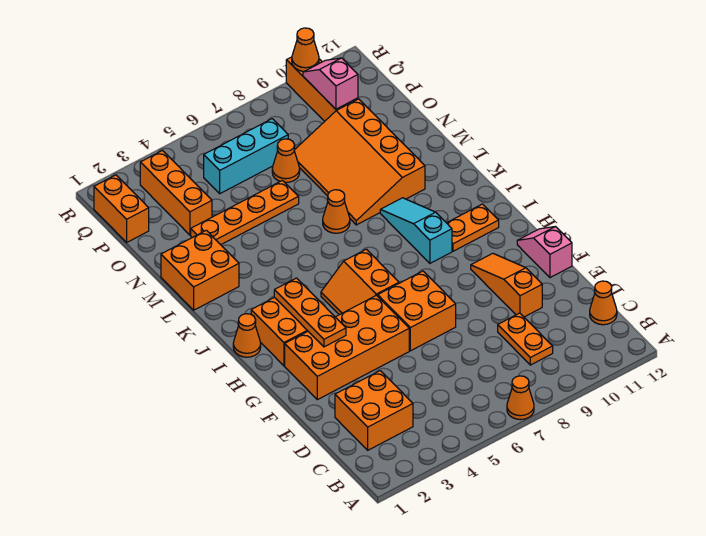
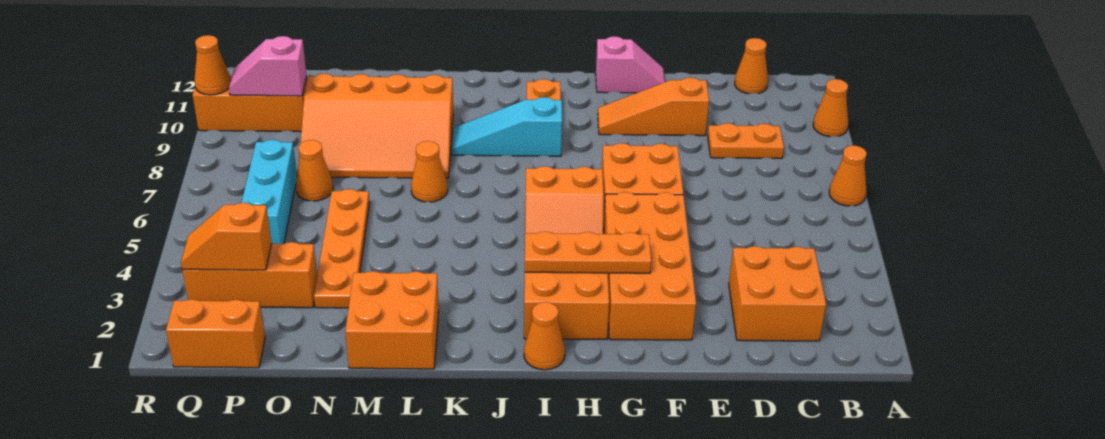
none -> orange cone A10 level 1
pink slope F12:G12 level 1 top F -> pink slope F12:G12 level 1 top G
none -> orange slope P3:Q3 level 2 top P

